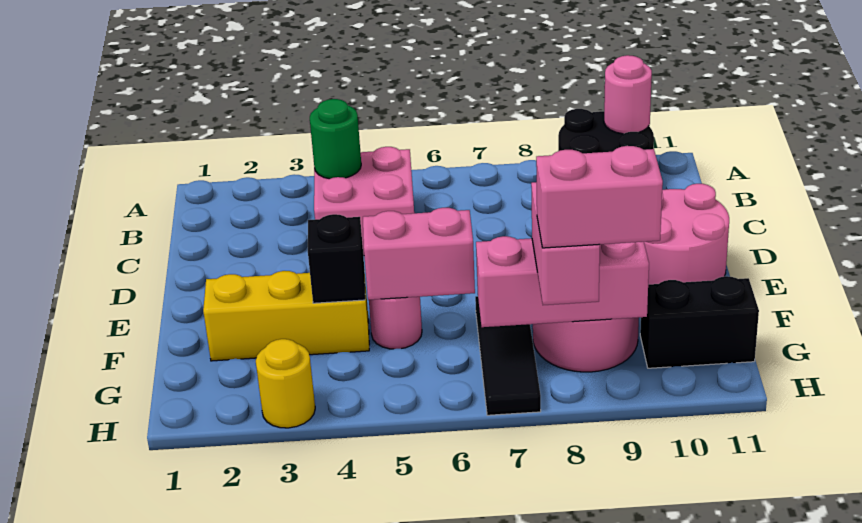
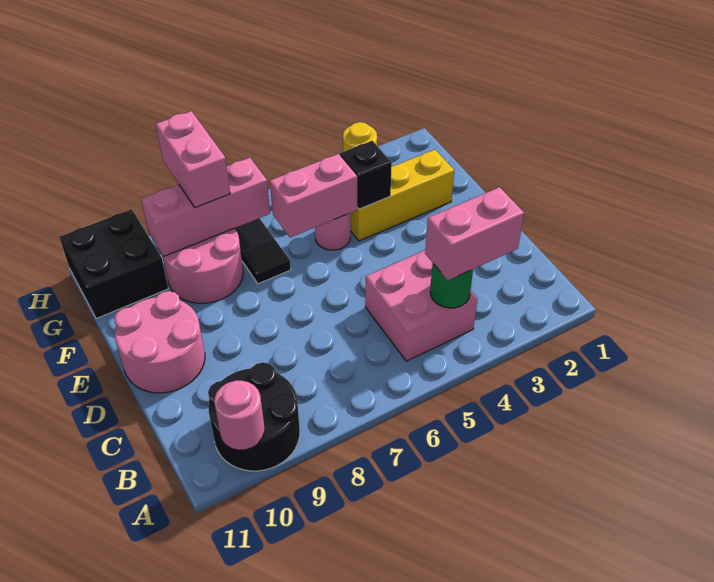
black brick G10:G11 level 1 -> black brick G10:H11 level 1
pink brick H8:H9 level 4 -> pink brick B3:B4 level 3

